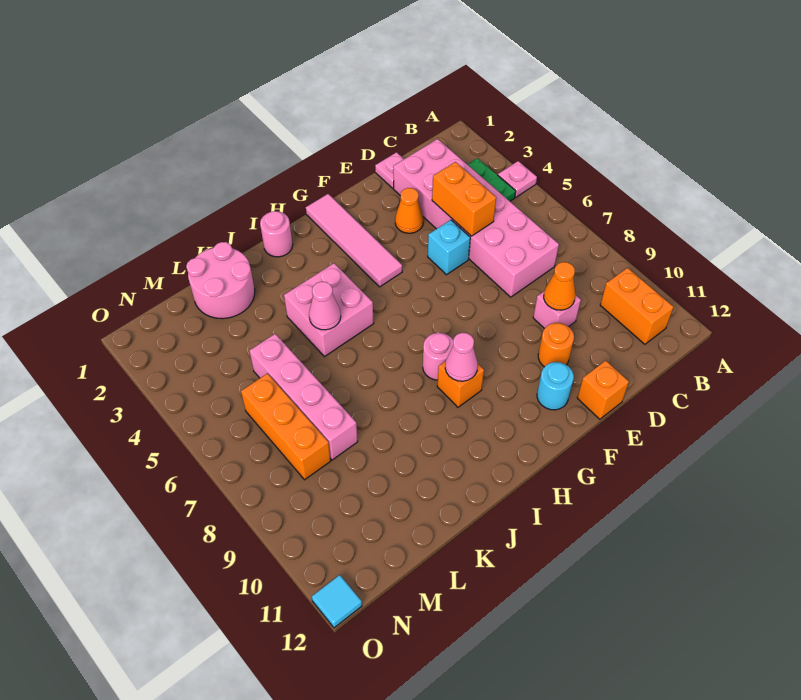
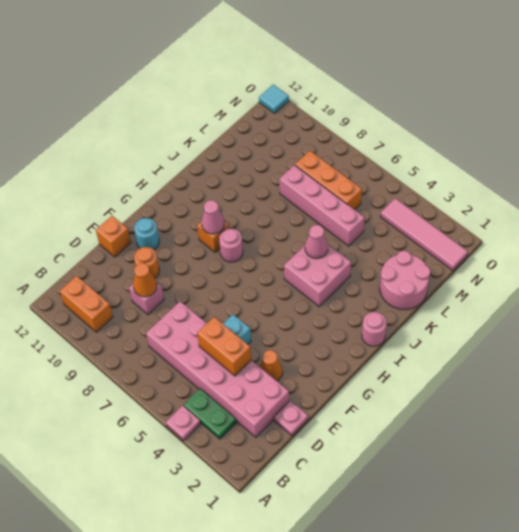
pink tile G1:G4 level 1 -> pink tile N1:N4 level 1

